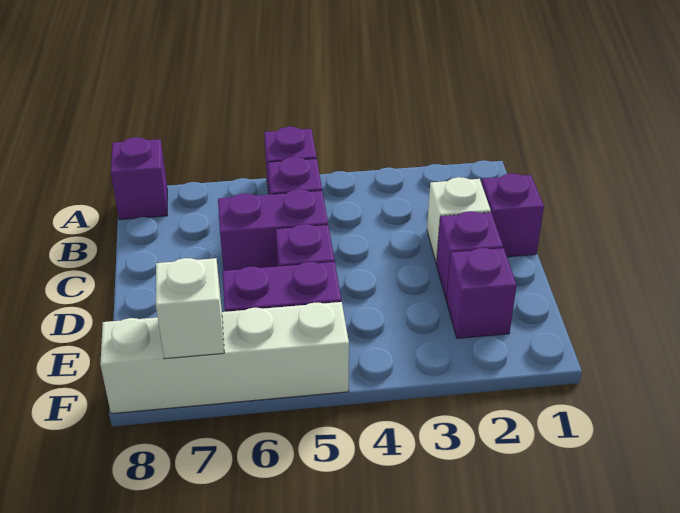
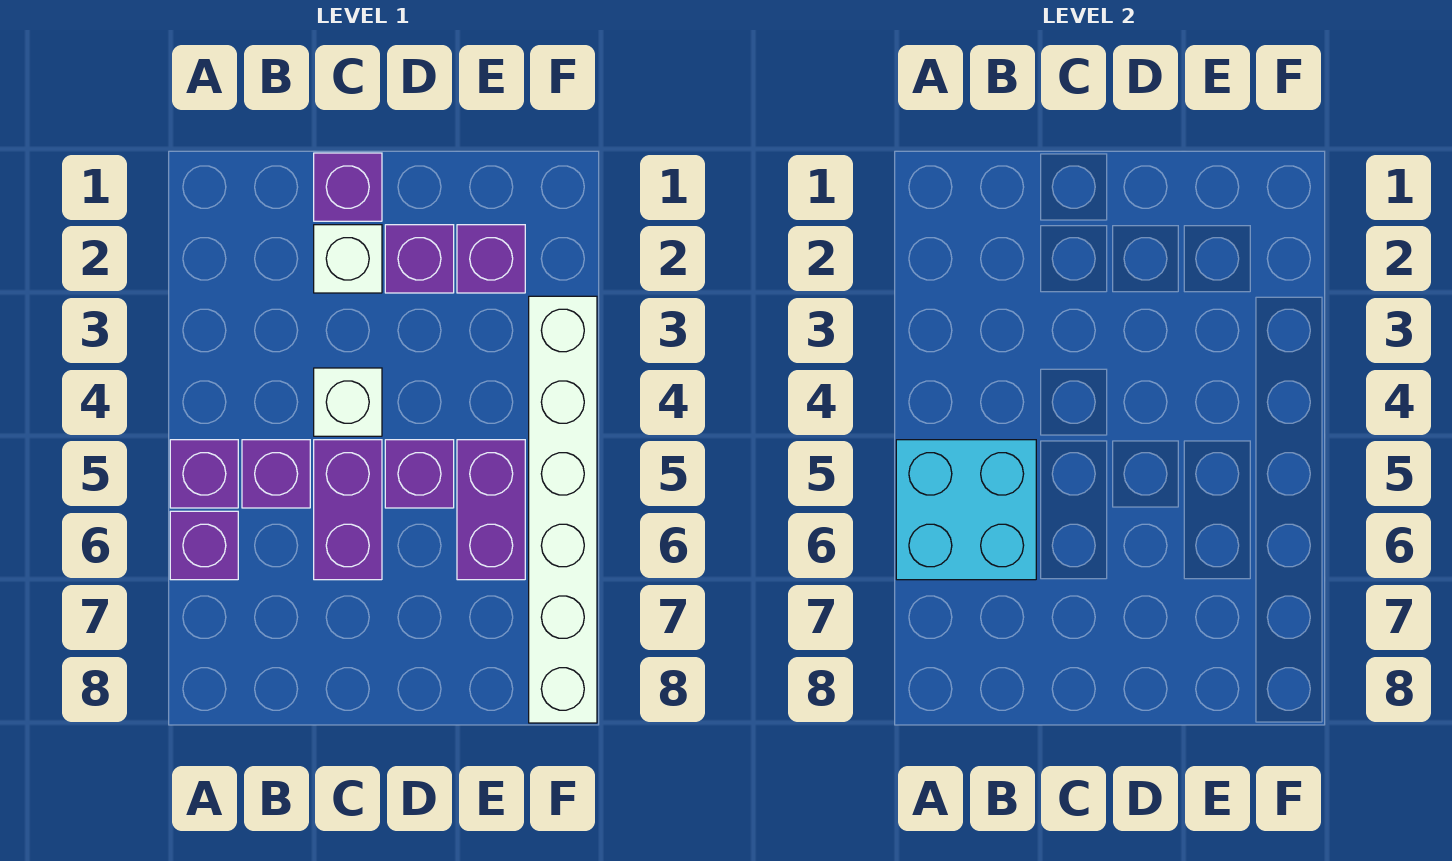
none -> cyan brick A5:B6 level 2
purple brick A8 level 1 -> purple brick A6 level 1
white brick F5:F8 level 1 -> white brick F3:F8 level 1
white brick F7 level 2 -> white brick C4 level 1

